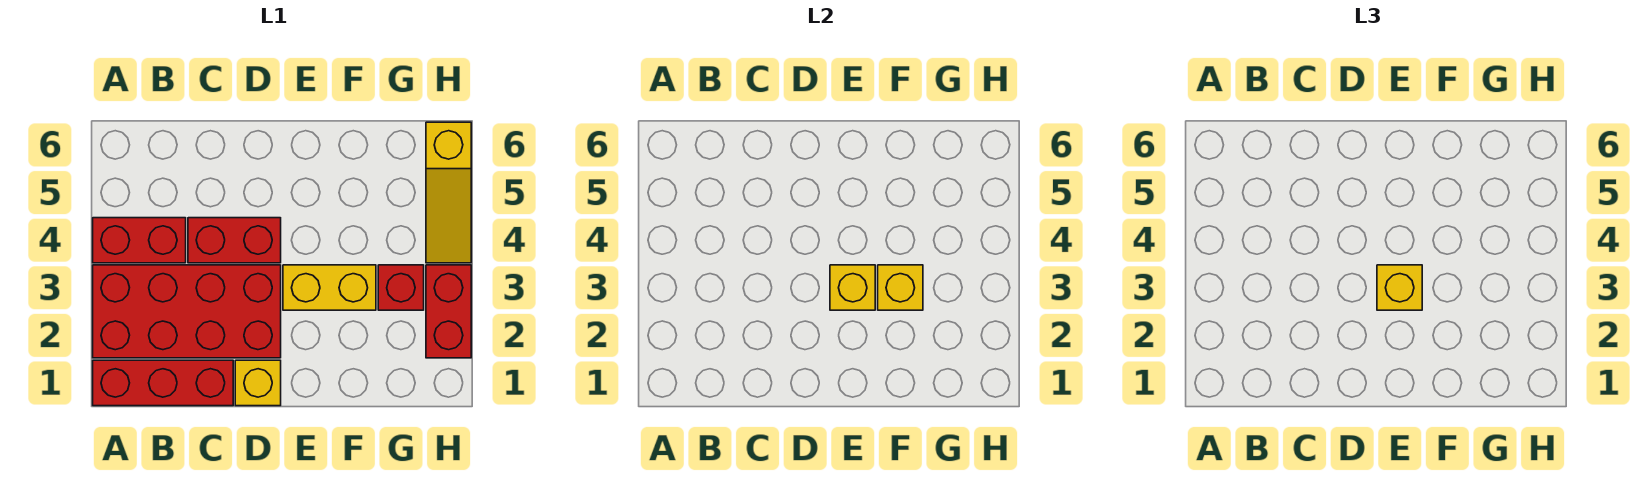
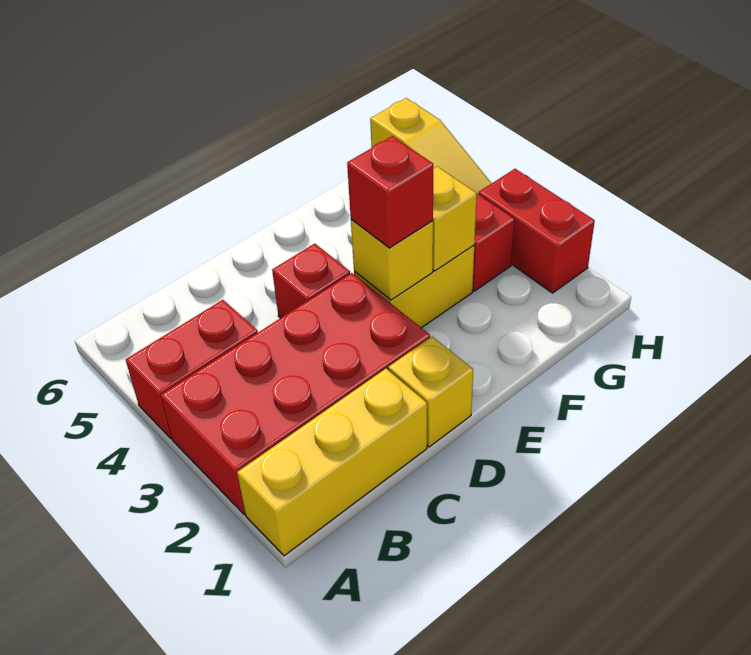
red brick A1:C1 level 1 -> yellow brick A1:C1 level 1
red brick C4:D4 level 1 -> red brick D4 level 1
yellow brick E3 level 3 -> red brick E3 level 3

